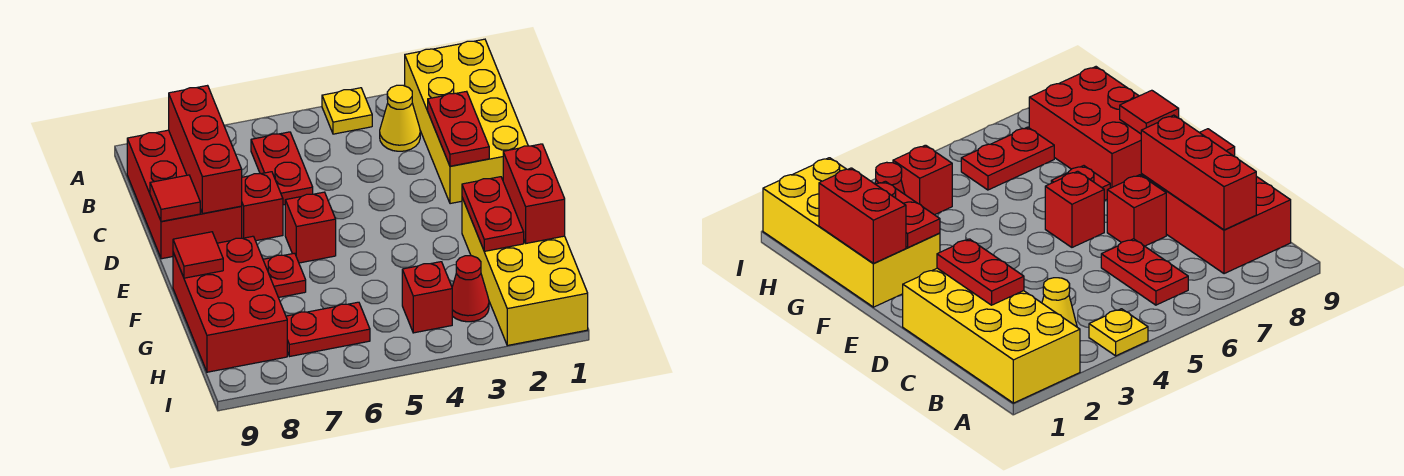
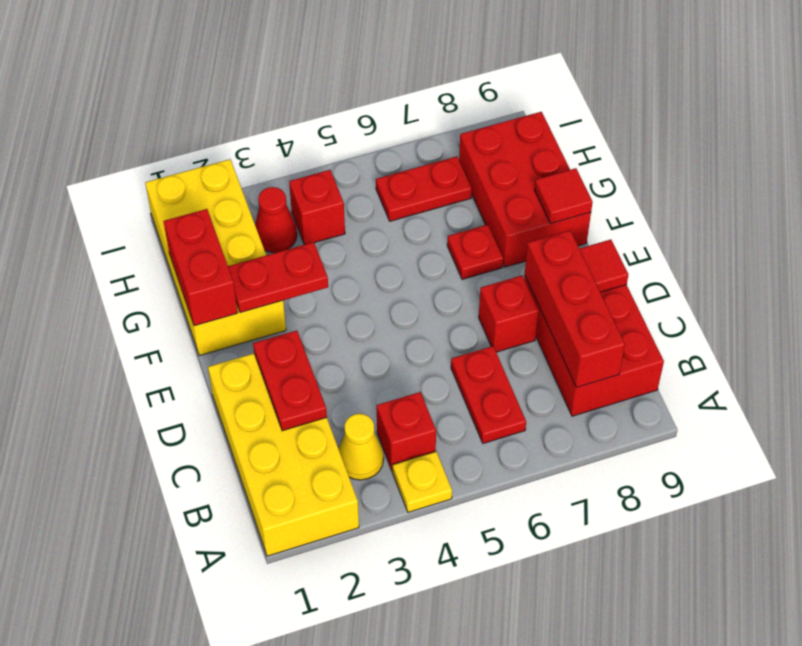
red brick E6 level 1 -> red brick B4 level 1
red plate F2:G2 level 2 -> red plate F2:F3 level 2

